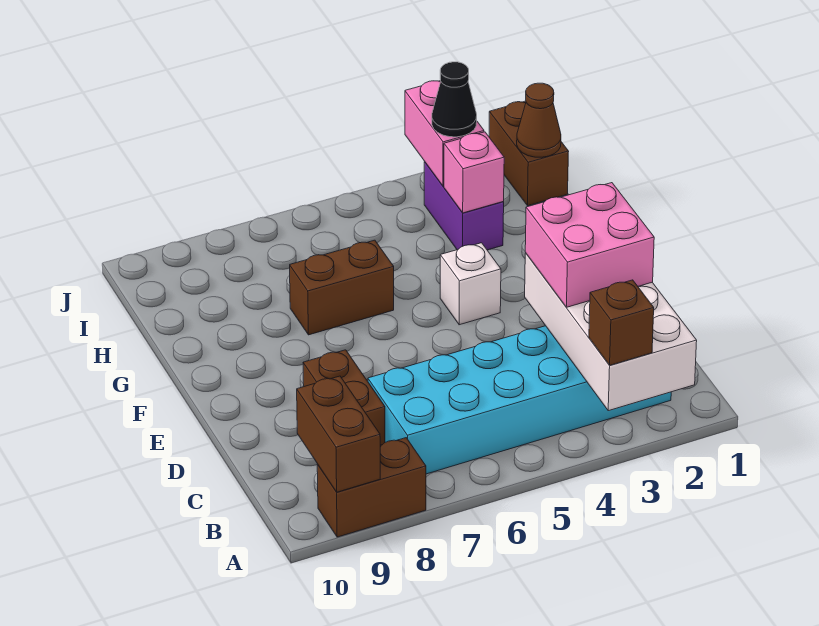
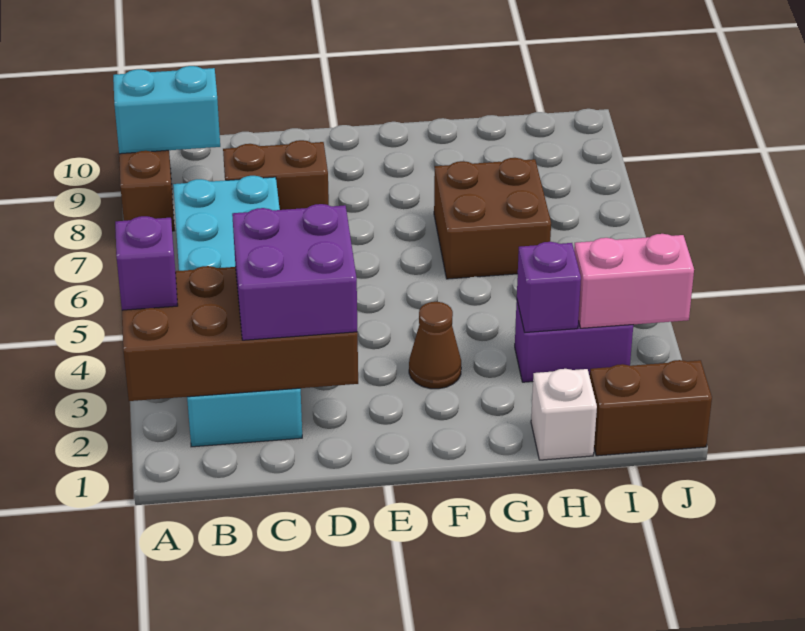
white brick A2:D3 level 2 -> brown brick A2:D3 level 2
brown brick A3 level 3 -> purple brick A3 level 3
brown brick A9:B9 level 2 -> cyan brick A9:B9 level 2
pink brick C2:D3 level 3 -> purple brick C2:D3 level 3
white brick F4 level 1 -> white brick H1 level 1
brown brick G6:G7 level 1 -> brown brick G6:H7 level 1
pink brick H3 level 2 -> purple brick H3 level 2
brown cone I1 level 2 -> brown cone F3 level 1
black cone I3 level 3 -> none

